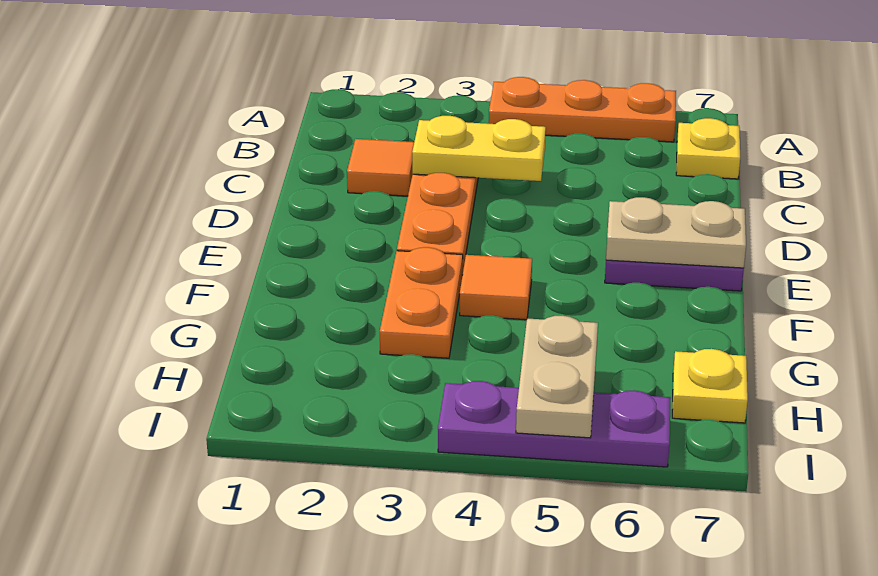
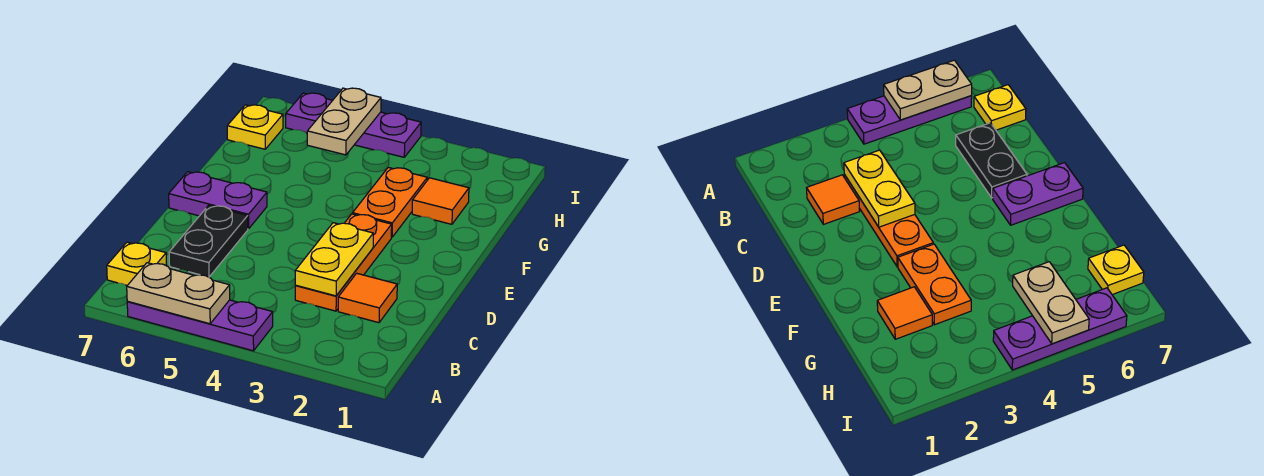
orange plate A4:A6 level 1 -> purple plate A4:A6 level 1
yellow plate C3:C4 level 2 -> yellow plate C3:D3 level 2
none -> black plate C6:D6 level 1
tan plate E6:E7 level 2 -> tan plate A5:A6 level 2
orange tile F4 level 1 -> orange tile G2 level 1

